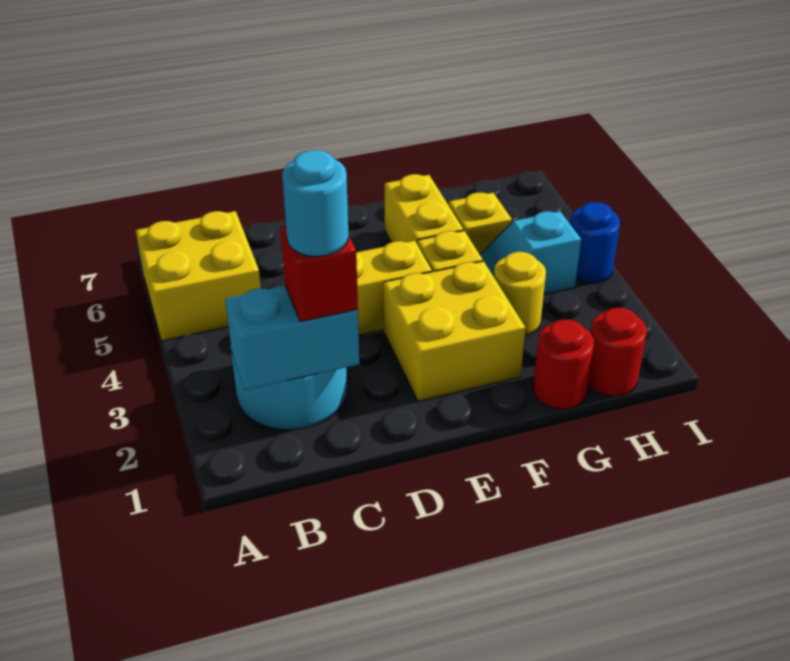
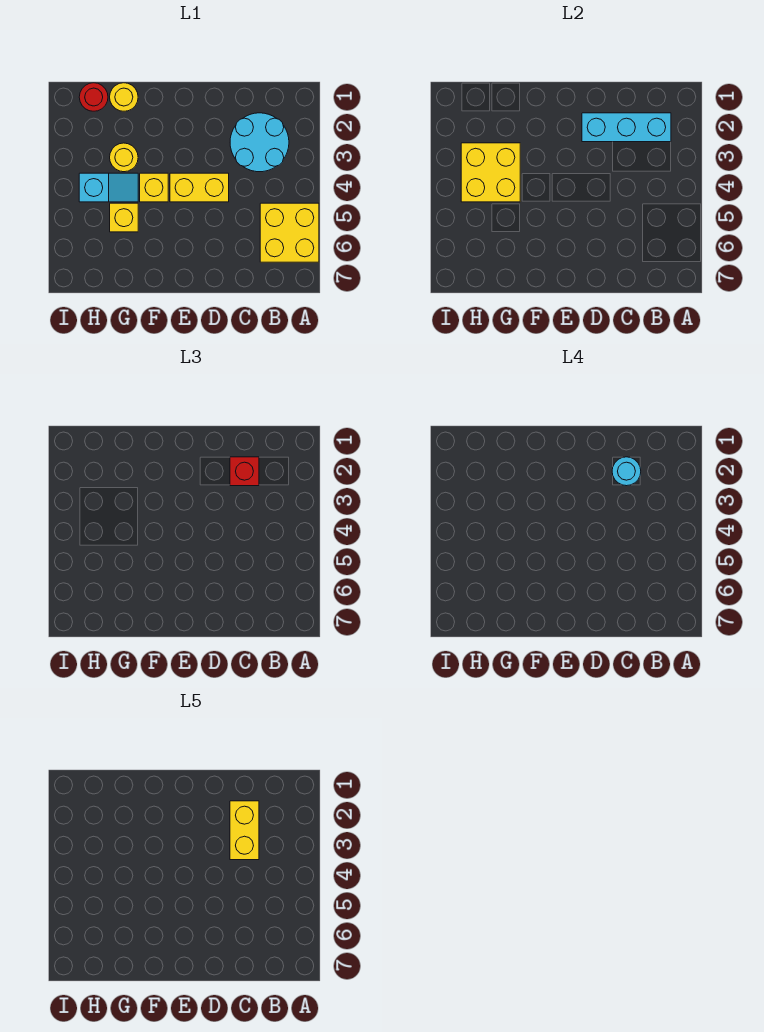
cyan brick B2:C2 level 2 -> cyan brick B2:D2 level 2
yellow brick E2:F3 level 1 -> yellow brick G3:H4 level 2
yellow brick F5:F6 level 1 -> yellow brick C2:C3 level 5
red round brick G1 level 1 -> yellow round brick G1 level 1
blue round brick I4 level 1 -> none

